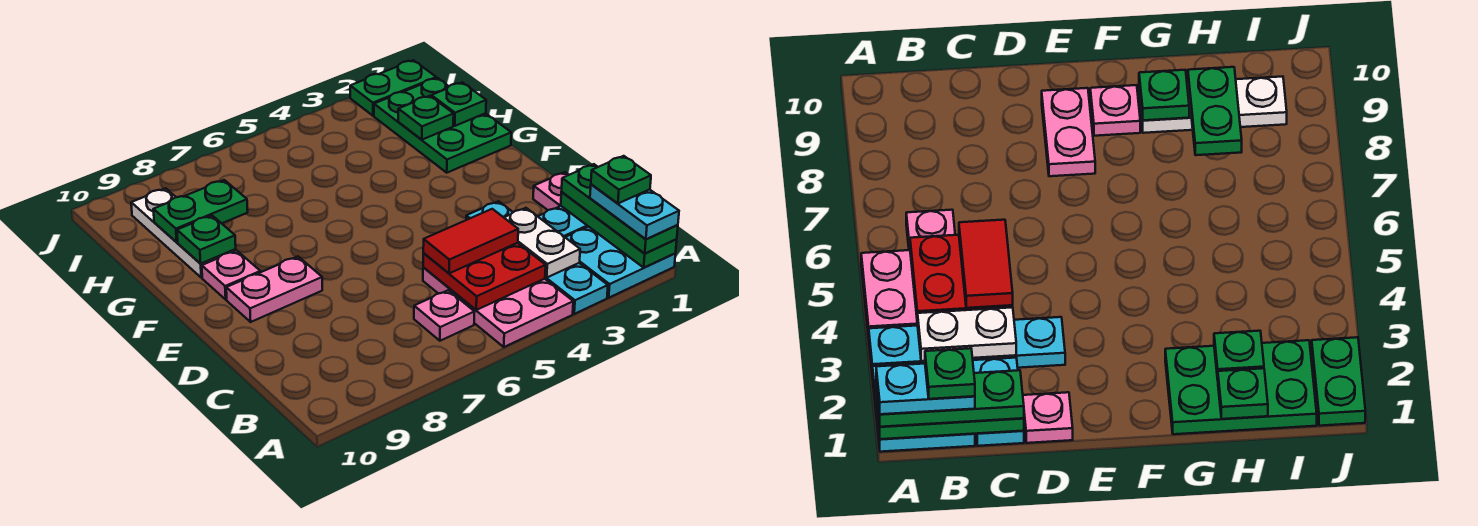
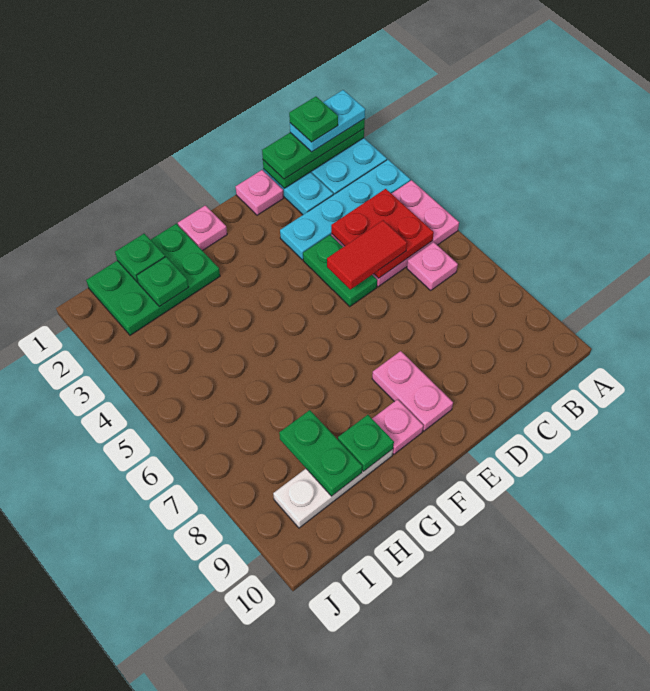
white plate B3:C3 level 2 -> none
red tile C4:C5 level 3 -> red tile C5:D5 level 3
none -> pink plate F1 level 1
green plate J1:J2 level 1 -> green plate D4:D5 level 1

